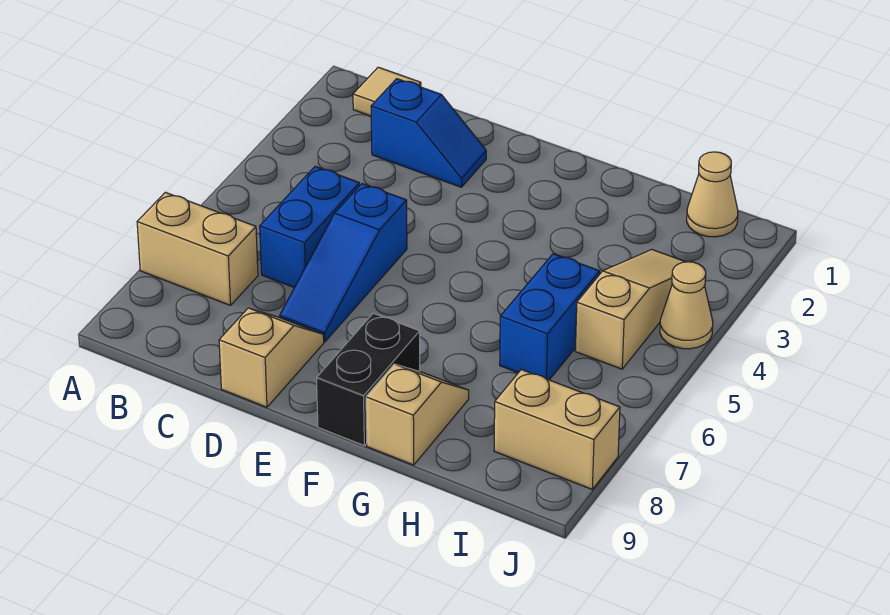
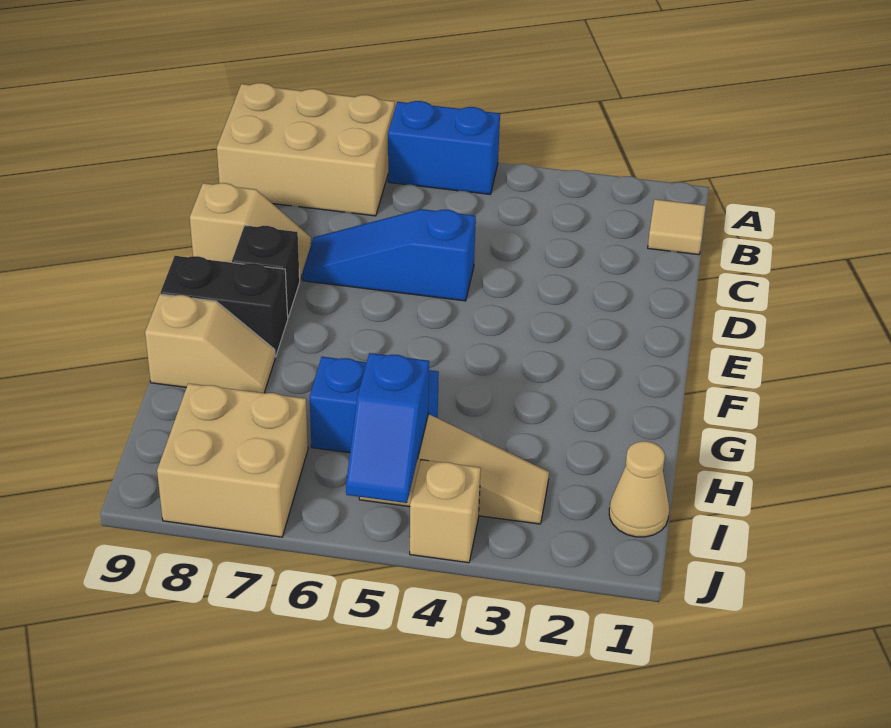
tan brick A7:B7 level 1 -> tan brick A7:B9 level 1
blue slope C2:D2 level 1 top C -> blue slope I5:J5 level 2 top I
blue brick C5:C6 level 1 -> blue brick A5:A6 level 1
none -> black brick E8 level 1
tan brick I8:J8 level 1 -> tan brick I7:J8 level 1
tan cone J4 level 1 -> tan brick J4 level 1

